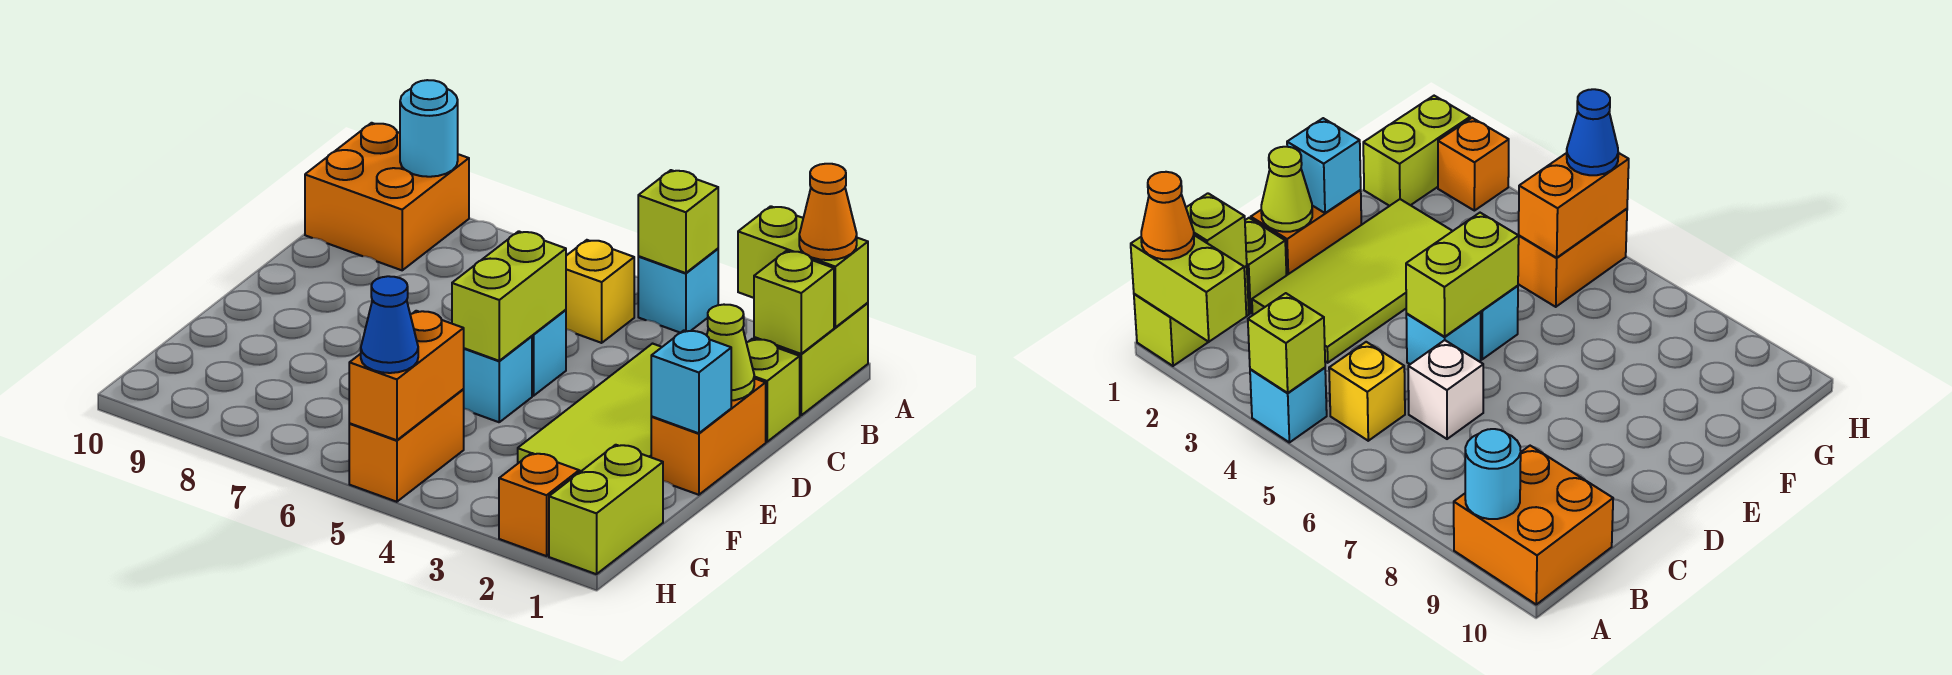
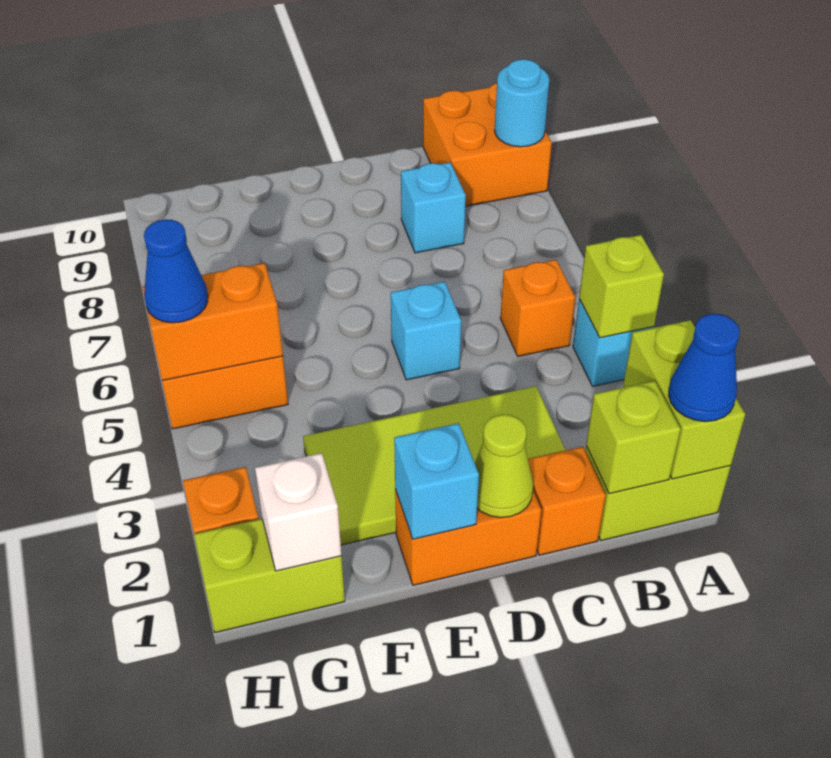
orange cone A1 level 3 -> blue cone A1 level 3
yellow brick B5 level 1 -> orange brick B5 level 1
lime brick C1 level 1 -> orange brick C1 level 1
white brick C6 level 1 -> white brick G1 level 2
lime brick D5:E5 level 2 -> none
cyan brick E5 level 1 -> cyan brick C8 level 1

